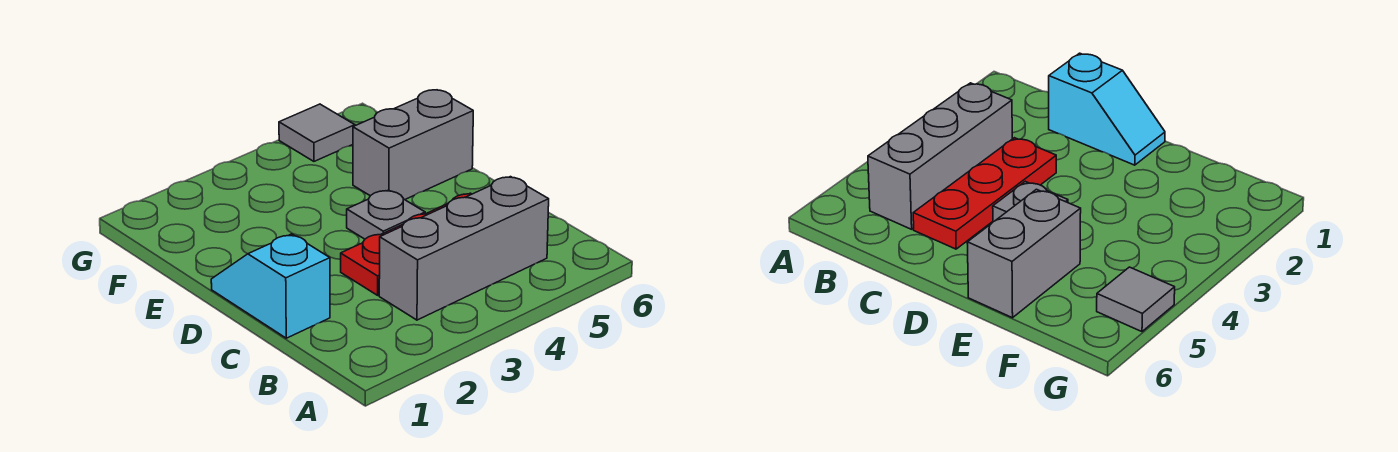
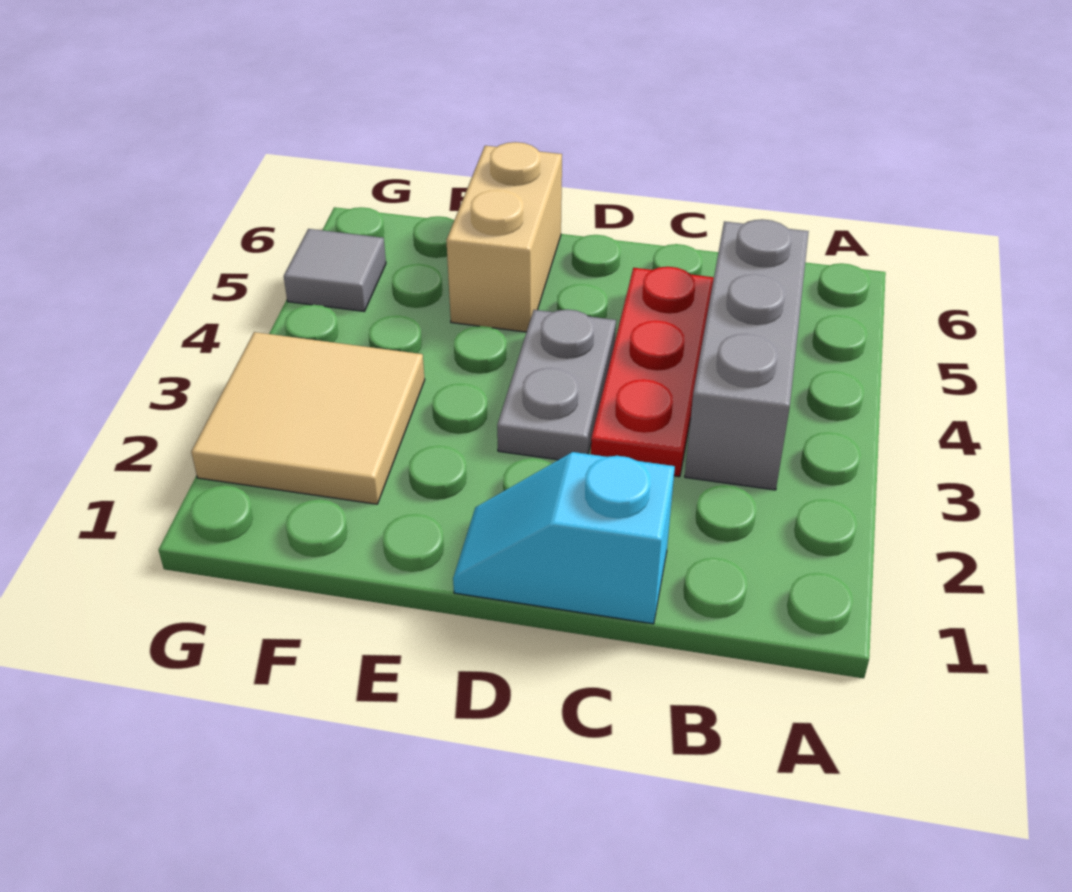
grey plate D4 level 1 -> grey plate D3:D4 level 1
grey brick E5:E6 level 1 -> tan brick E5:E6 level 1
none -> tan tile F2:G3 level 1

